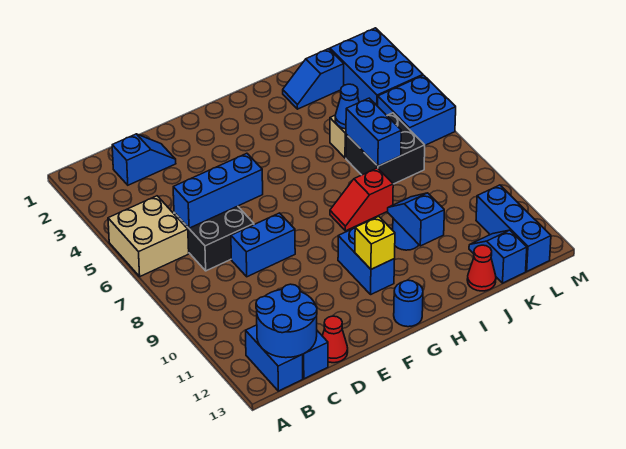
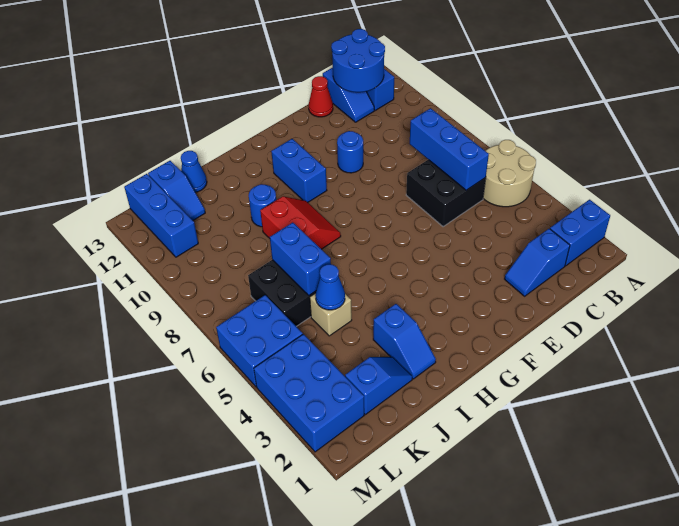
tan brick A5:B6 level 1 -> tan round brick A5:B6 level 1
blue brick C6:E6 level 2 -> blue brick C6:C8 level 2
blue brick D8:E8 level 1 -> blue brick A2:B2 level 1
yellow brick G11 level 2 -> none
blue round brick G13 level 1 -> blue round brick E10 level 1
red slope H8:I8 level 1 top I -> red slope H8:I9 level 1 top I
blue slope I10:I11 level 2 top 11 -> blue slope I2:I3 level 1 top 3
red cone J13 level 1 -> blue cone J13 level 1

